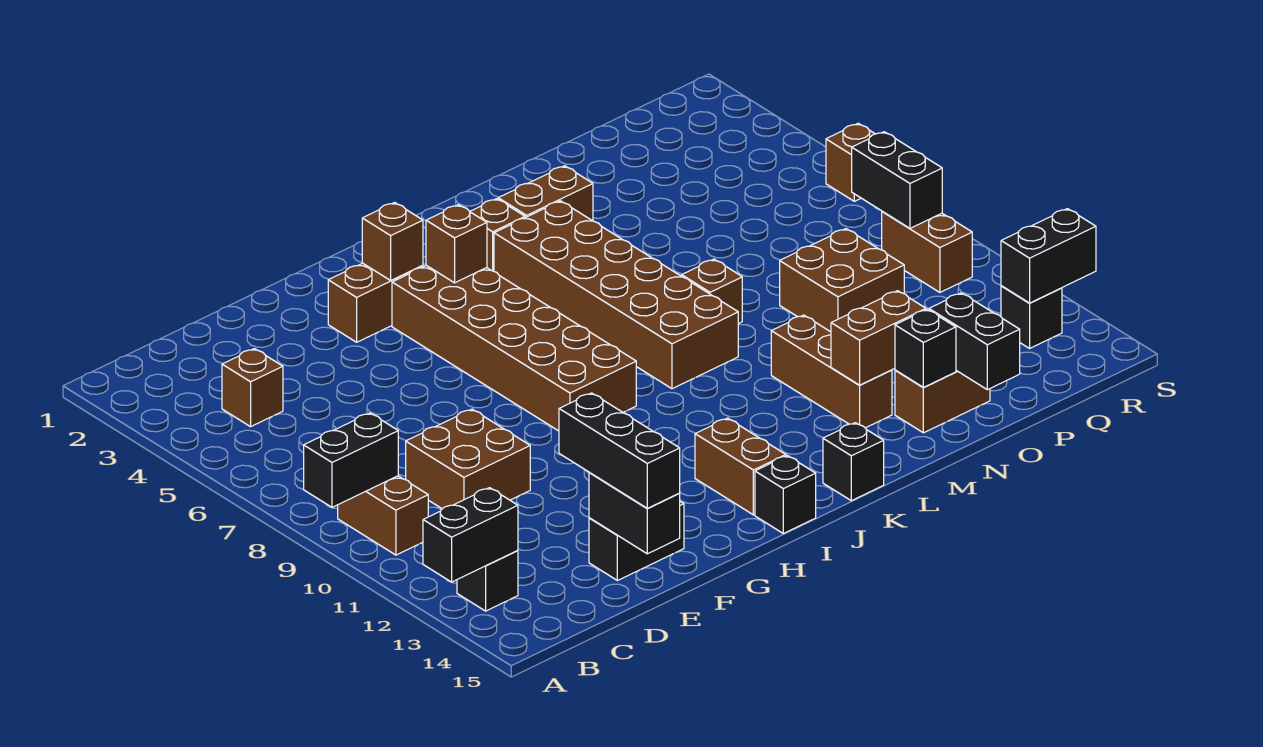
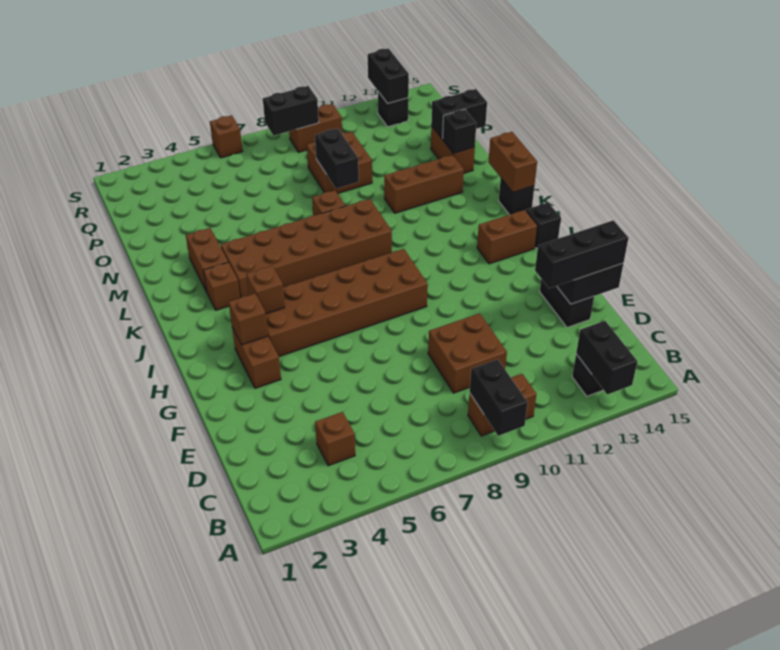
brown brick M13:N13 level 2 -> brown brick K15:L15 level 2
none -> black brick N9:O9 level 2

